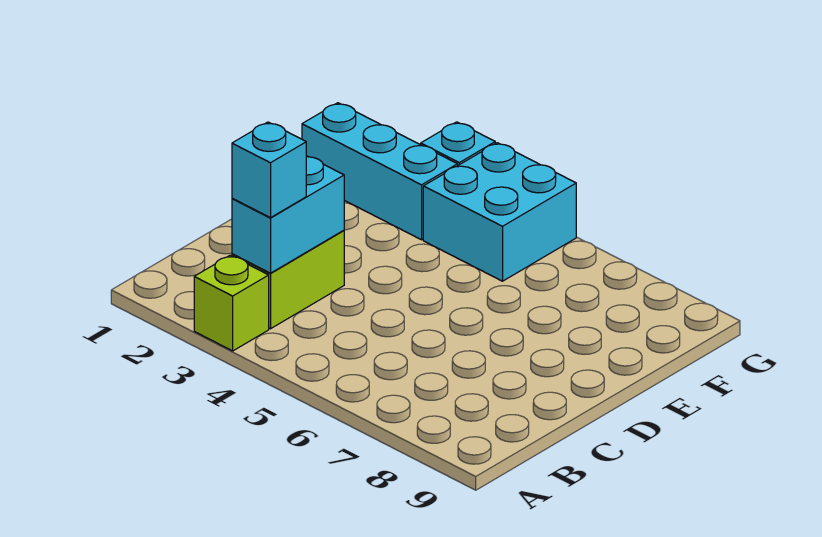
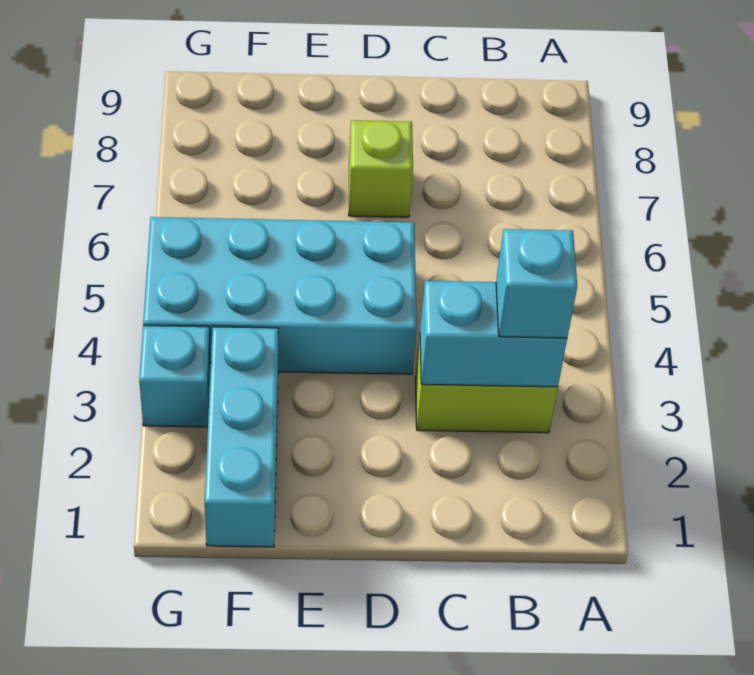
lime brick A3 level 1 -> lime brick D7 level 1
cyan brick F4:G5 level 1 -> cyan brick D4:G5 level 1

